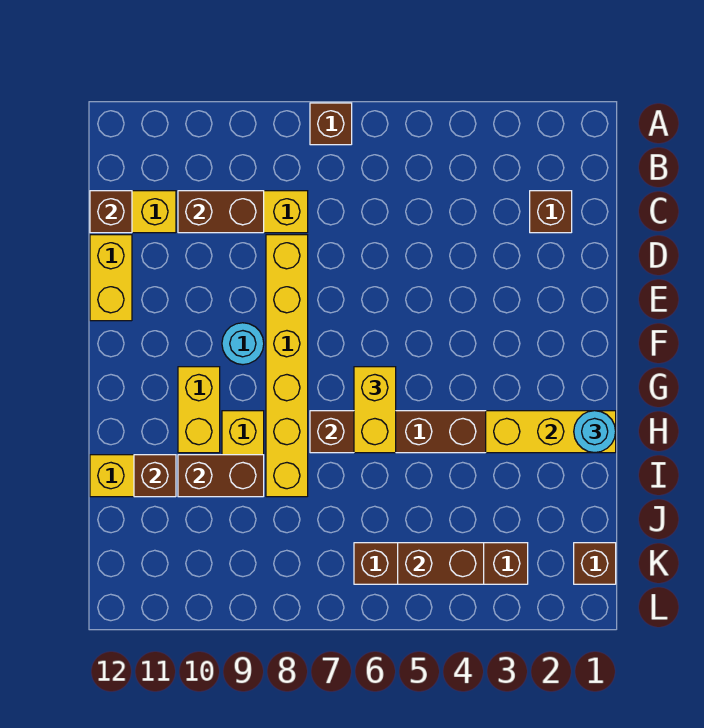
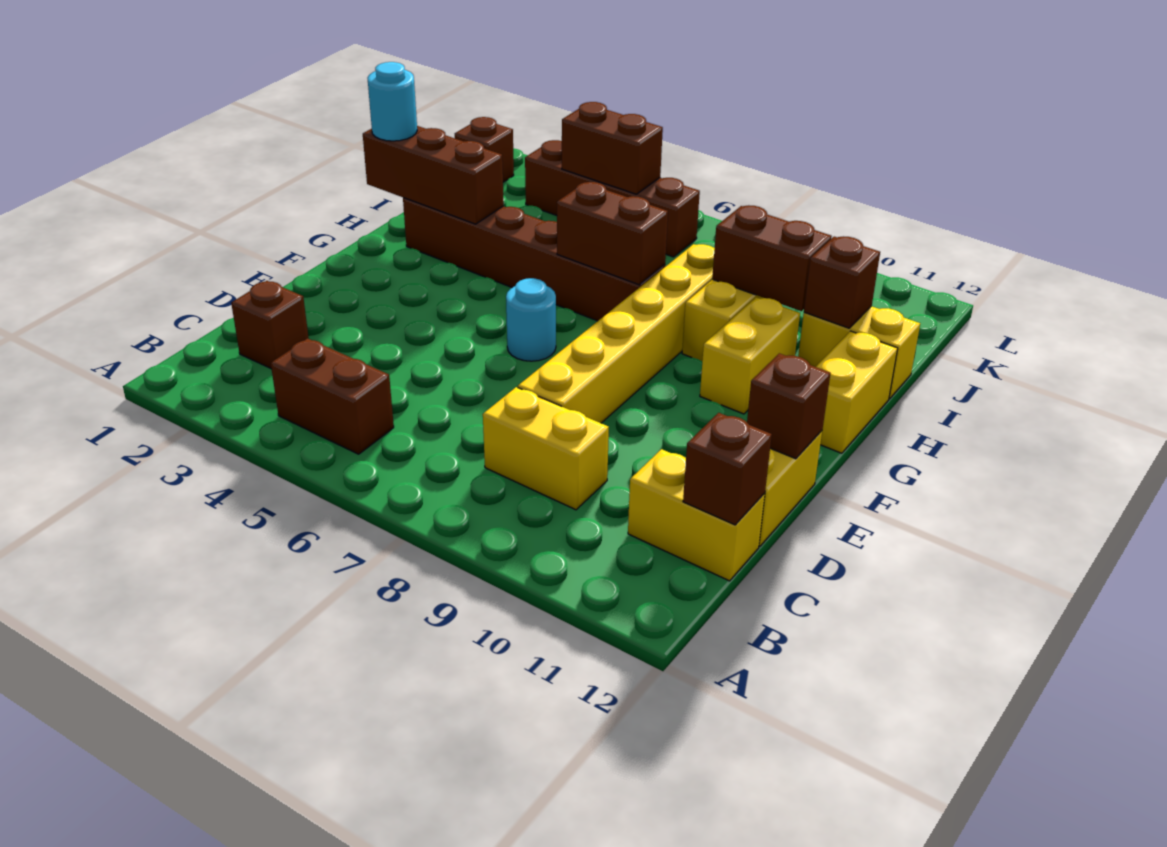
brown brick A7 level 1 -> brown brick E12 level 2
brown brick C9:C10 level 2 -> brown brick B4:B5 level 1
cyan round brick F9 level 1 -> cyan round brick F6 level 1
yellow brick G6:H6 level 3 -> yellow brick G12:H12 level 1
yellow brick H1:H3 level 2 -> brown brick H1:H3 level 2

